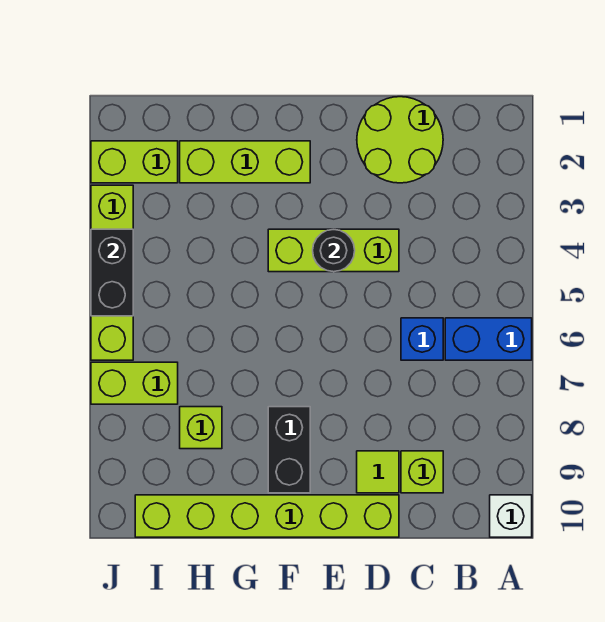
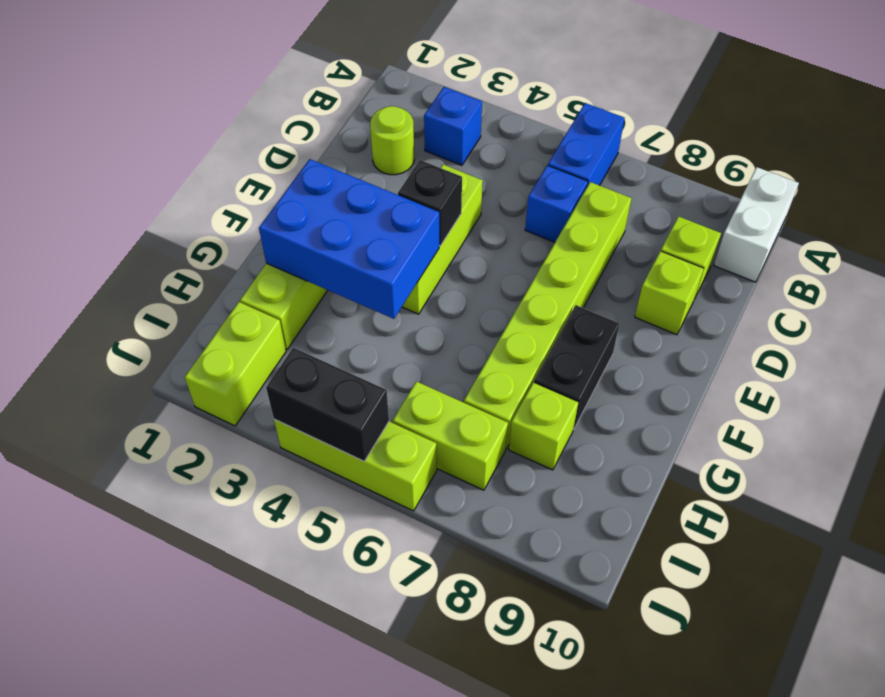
white brick A10 level 1 -> white brick A10:B10 level 1
none -> blue brick B3 level 1
lime round brick C1:D2 level 1 -> lime round brick C2 level 1
lime tile D9 level 1 -> lime brick D9 level 1
lime brick D10:I10 level 1 -> lime brick C7:H7 level 1
black round brick E4 level 2 -> black brick E4 level 2
none -> blue brick F2:G4 level 2
black brick F8:F9 level 1 -> black brick F8:G8 level 1
lime brick I7:J7 level 1 -> lime brick I6:I7 level 1
lime brick J3:J6 level 1 -> lime brick J4:J6 level 1

